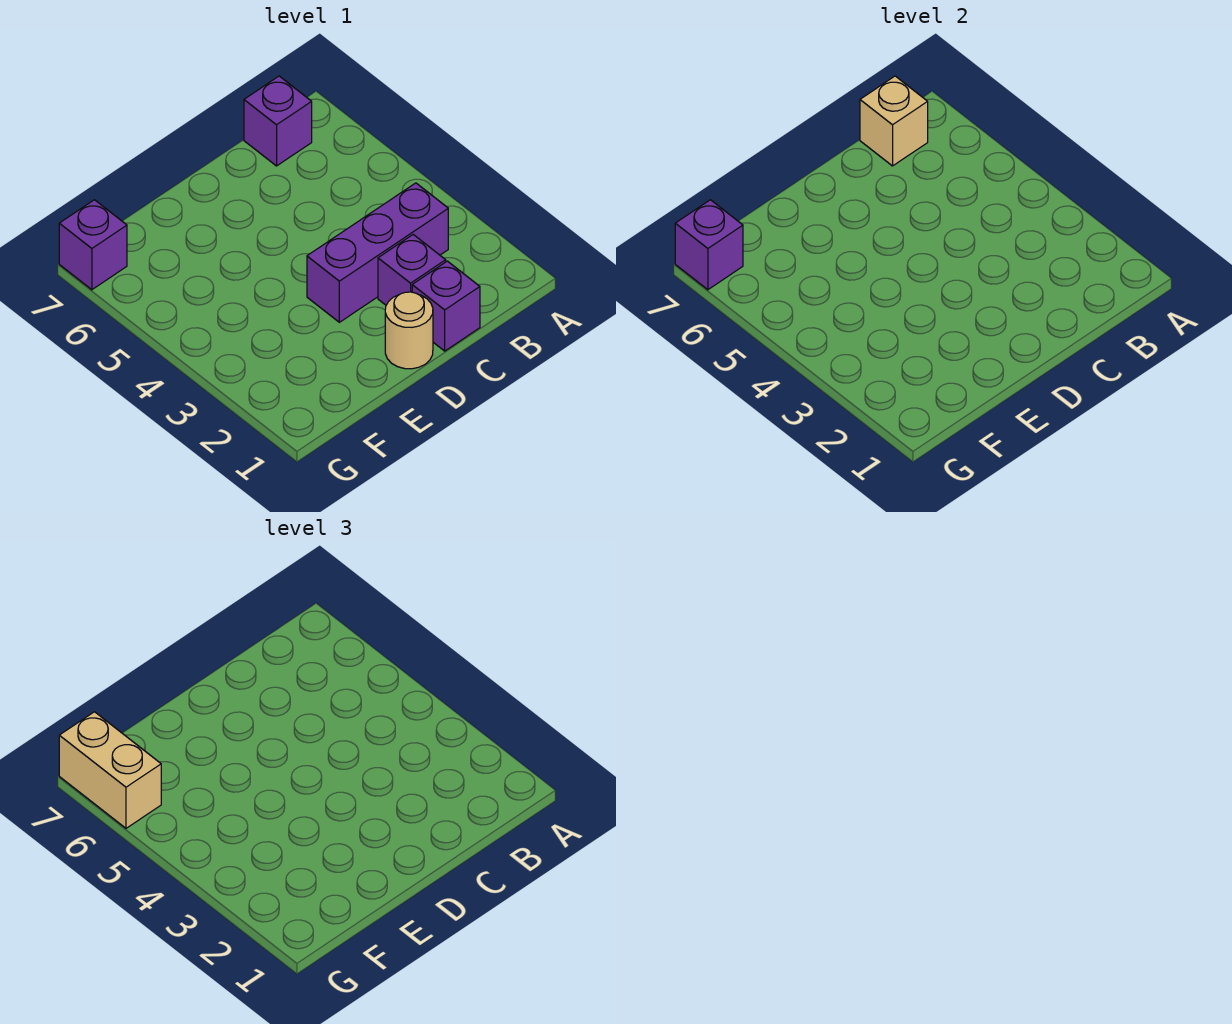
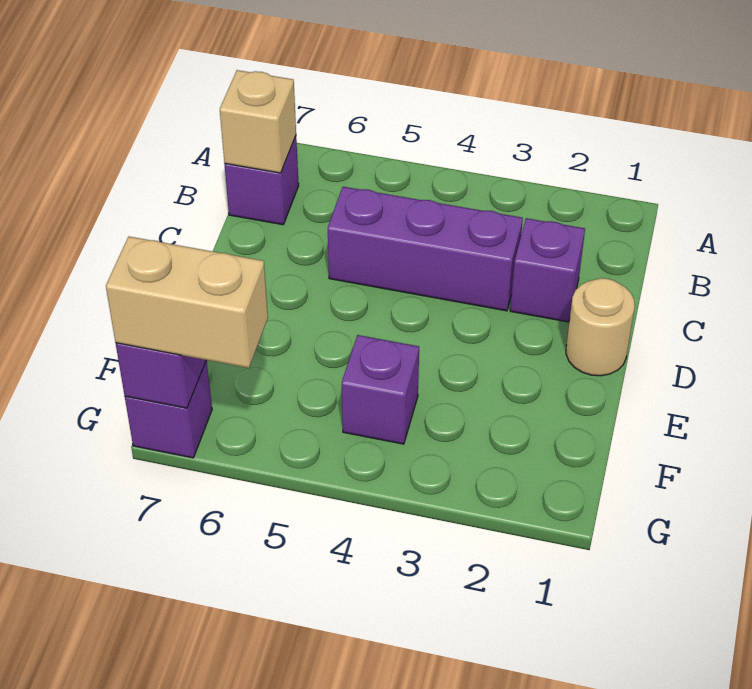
purple brick B3:D3 level 1 -> purple brick C3:C5 level 1
purple brick C1 level 1 -> purple brick F4 level 1

